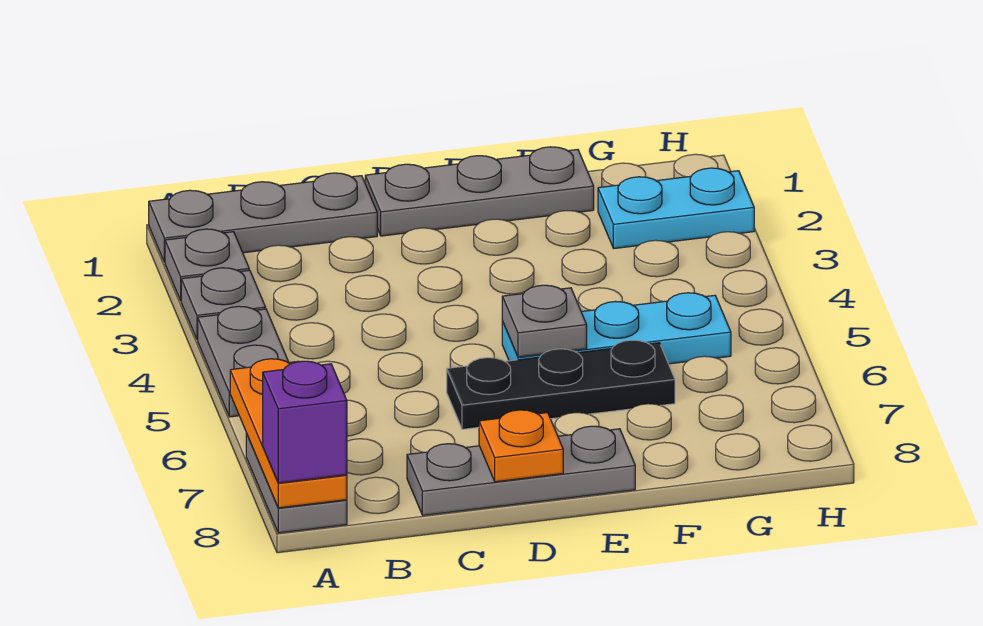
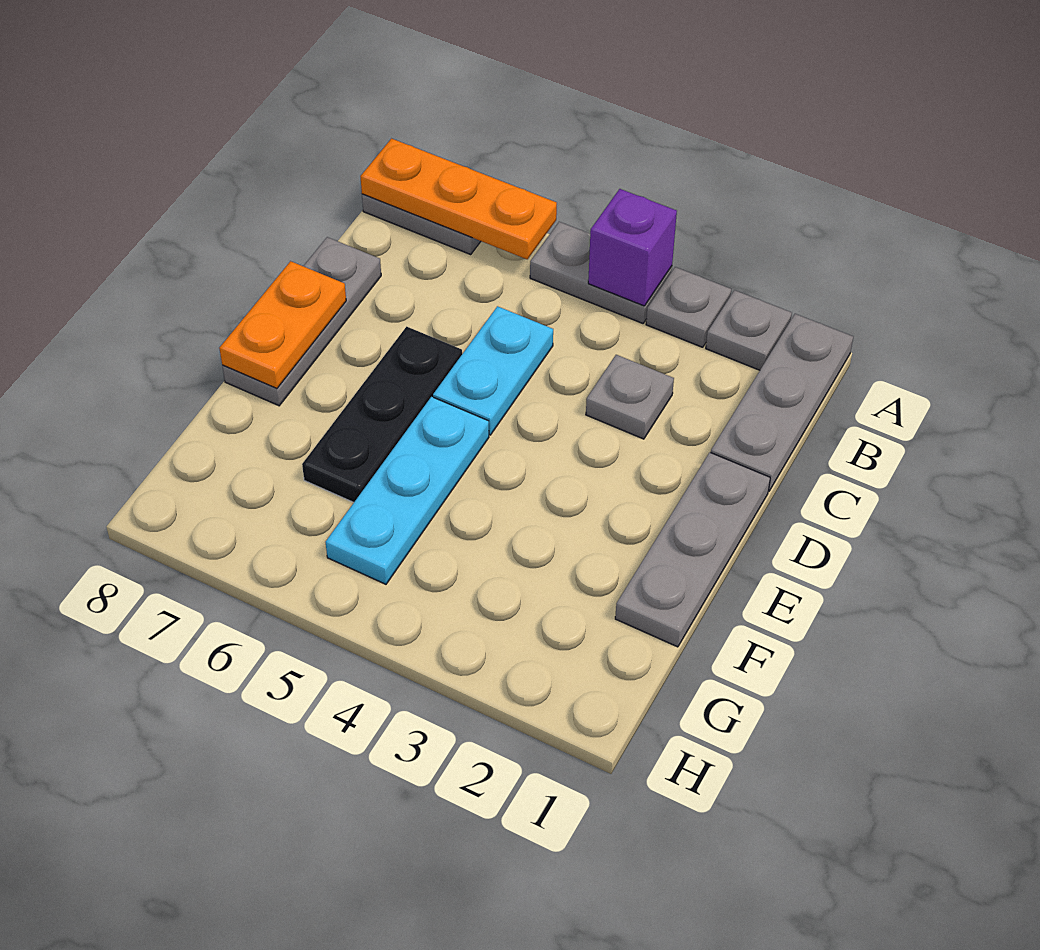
purple brick A8 level 3 -> purple brick A4 level 2
orange plate D8 level 2 -> orange plate D8:E8 level 2
grey plate E5 level 2 -> grey plate C3 level 1
cyan plate G2:H2 level 1 -> cyan plate C5:D5 level 1

